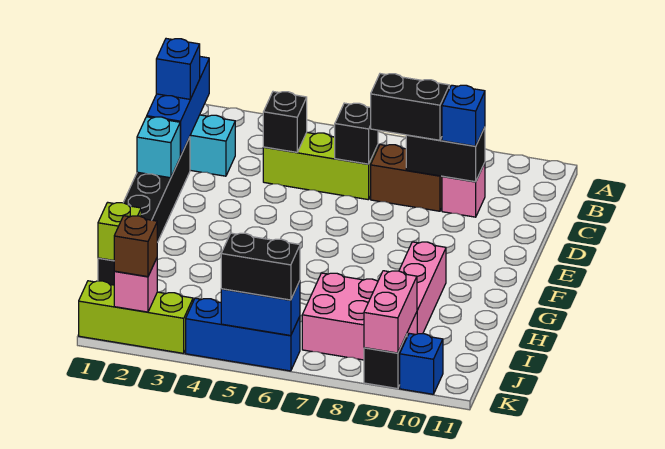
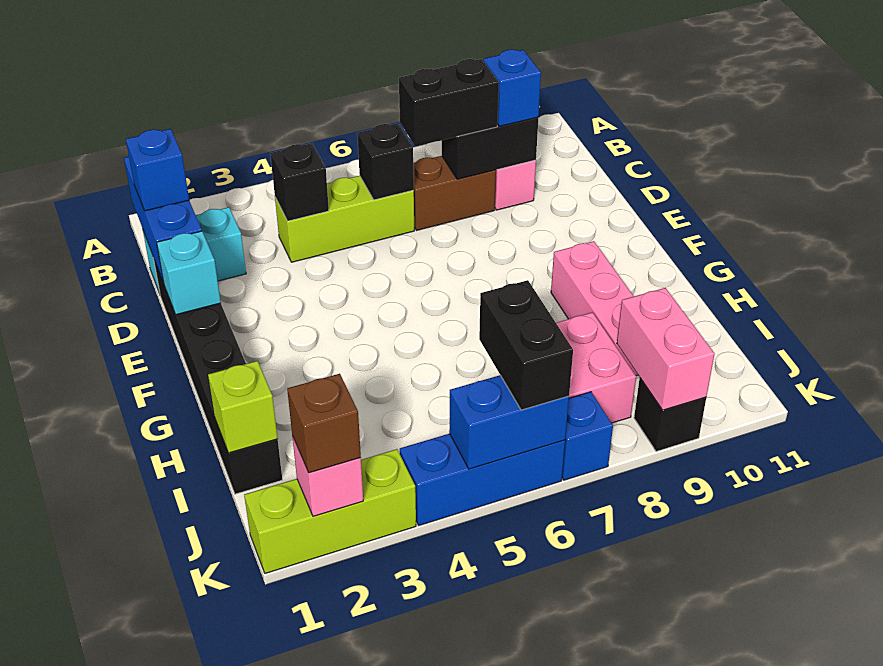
black brick K5:K6 level 3 -> black brick J6:K6 level 3
blue brick K10 level 1 -> blue brick K7 level 1

